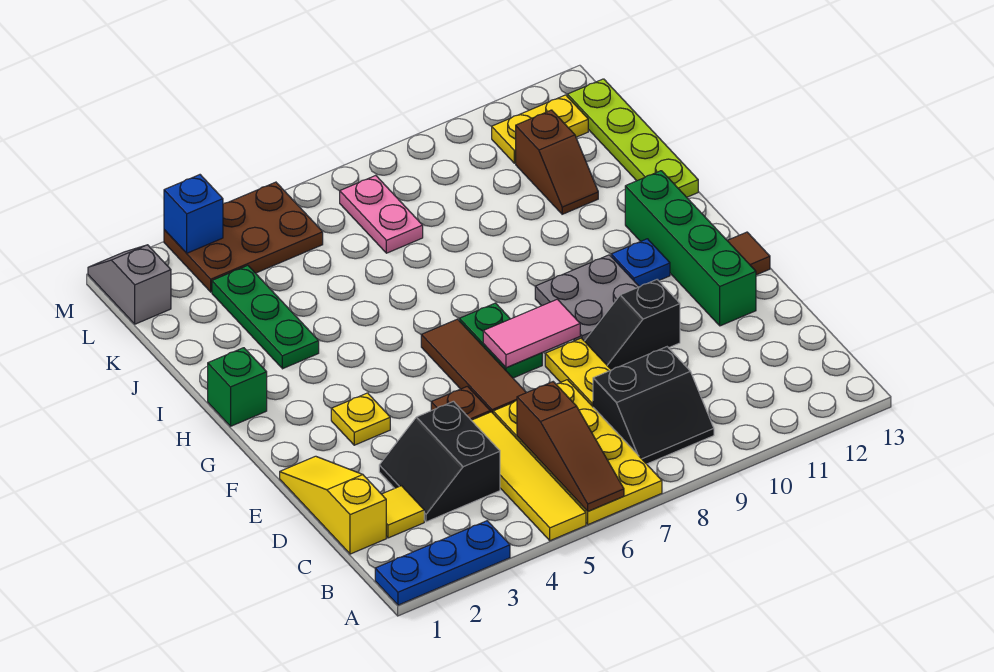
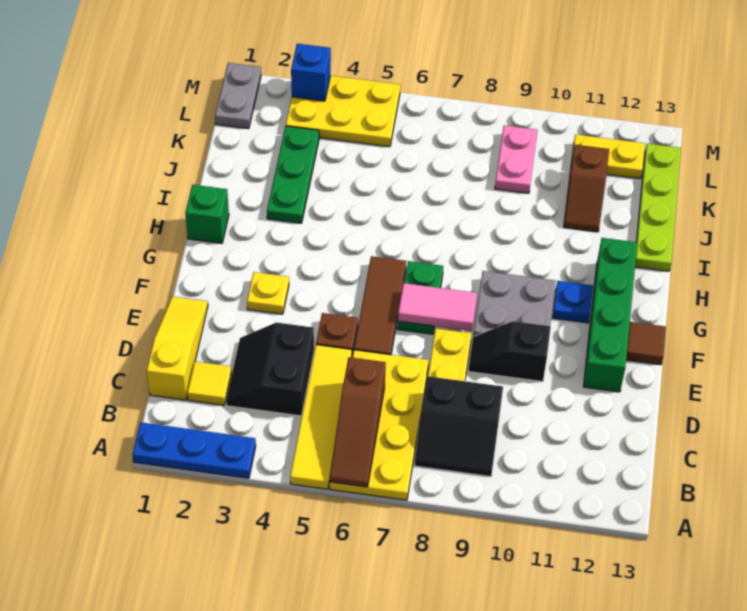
pink plate K7:L7 level 1 -> pink plate K9:L9 level 1
grey slope L1:M1 level 1 top L -> grey plate L1:M1 level 1
brown plate L3:M5 level 1 -> yellow plate L3:M5 level 1

